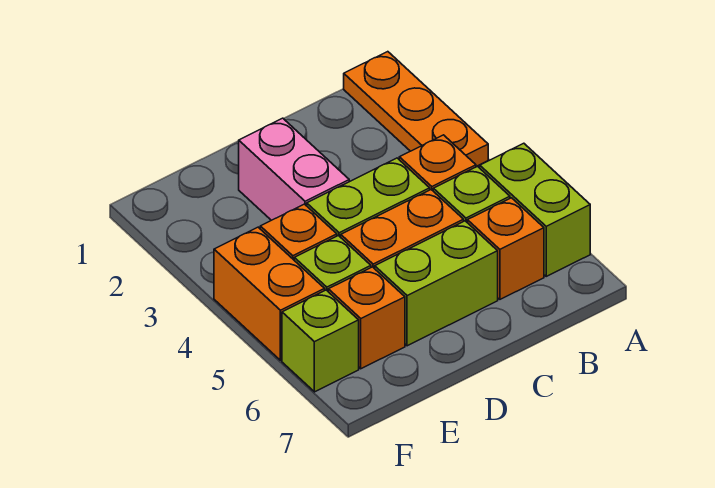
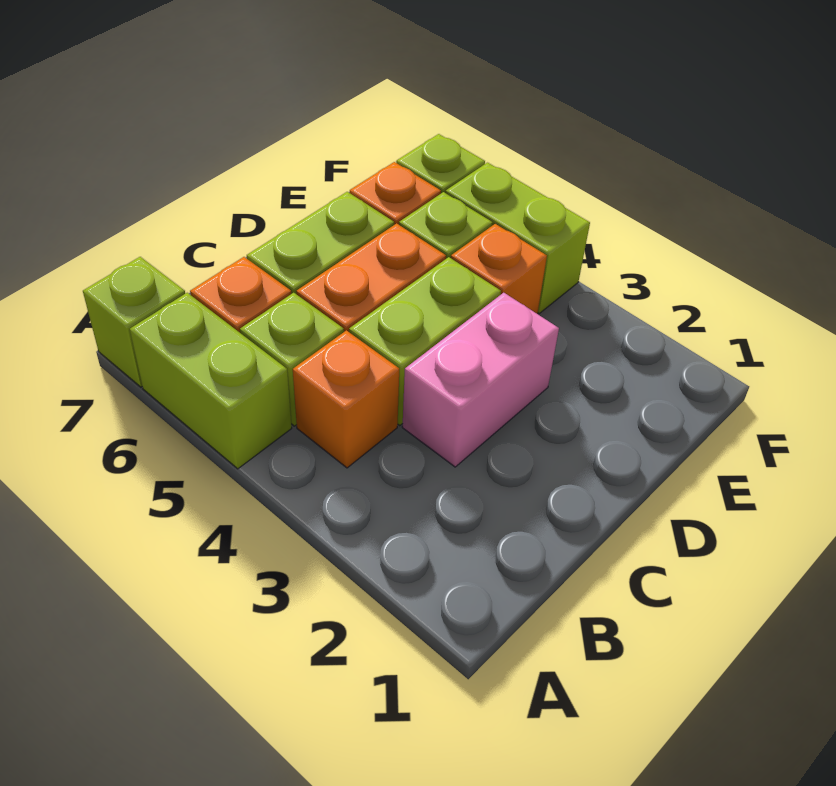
orange plate A1:A3 level 1 -> none
none -> lime brick A7 level 1
pink brick D2:D3 level 1 -> pink brick C3:D3 level 1
orange brick F4:F5 level 1 -> lime brick F4:F5 level 1

